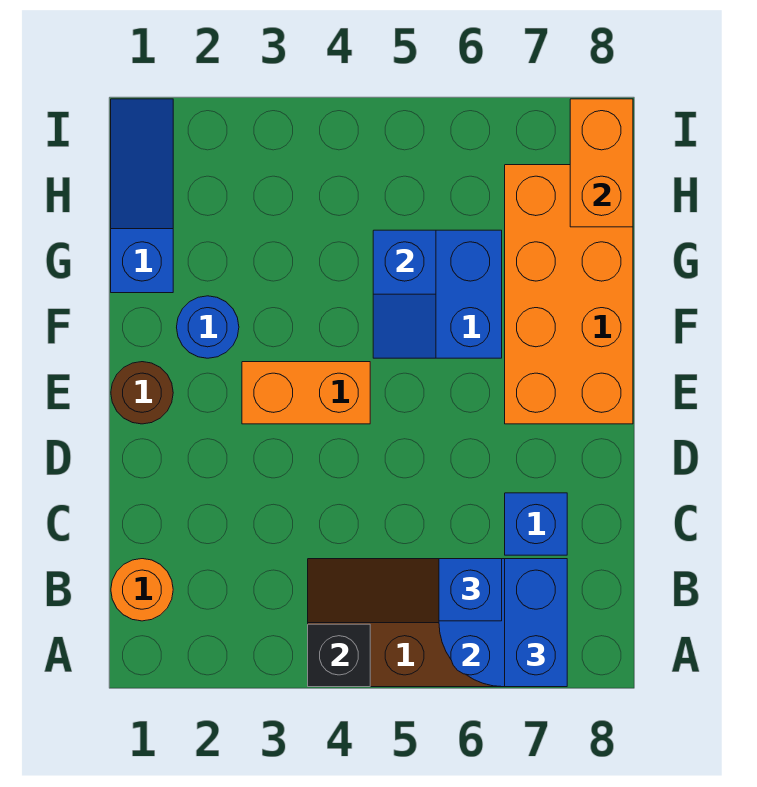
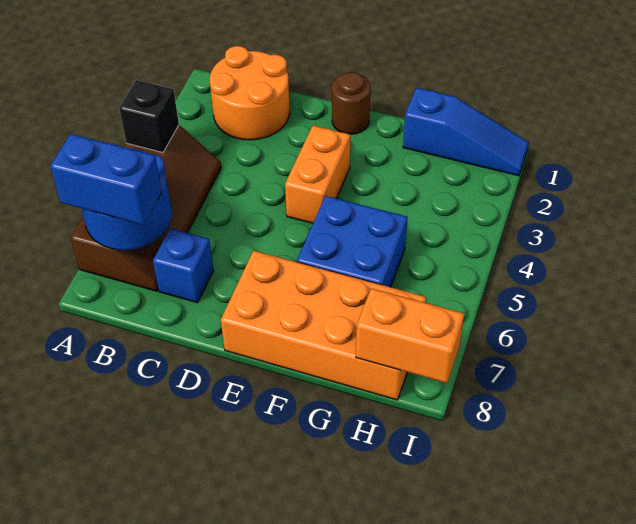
orange round brick B1 level 1 -> orange round brick B1:C2 level 1
blue brick B6 level 3 -> none
blue round brick F2 level 1 -> none
blue slope F5:G5 level 2 top G -> none

